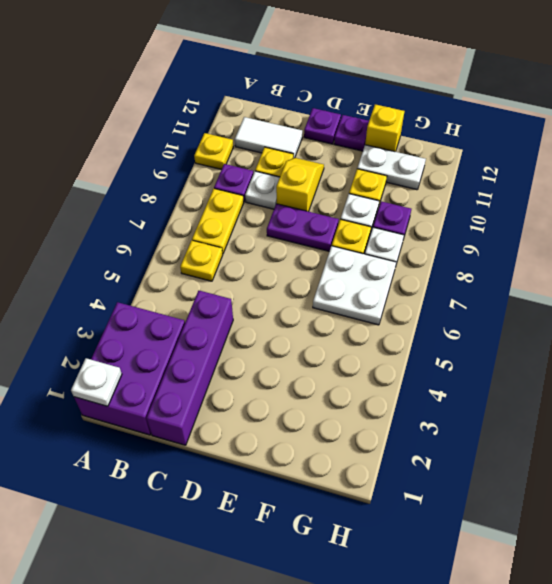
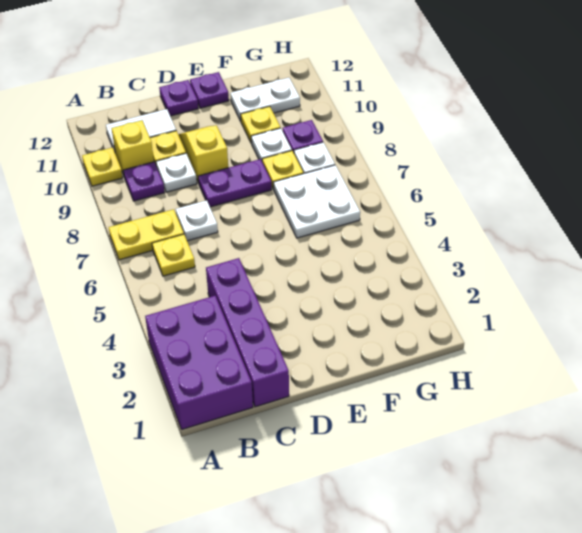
white plate A1 level 2 -> white plate C7 level 1
yellow plate B7:B8 level 1 -> yellow plate A7:B7 level 1
yellow brick F12 level 1 -> yellow brick B10 level 1

